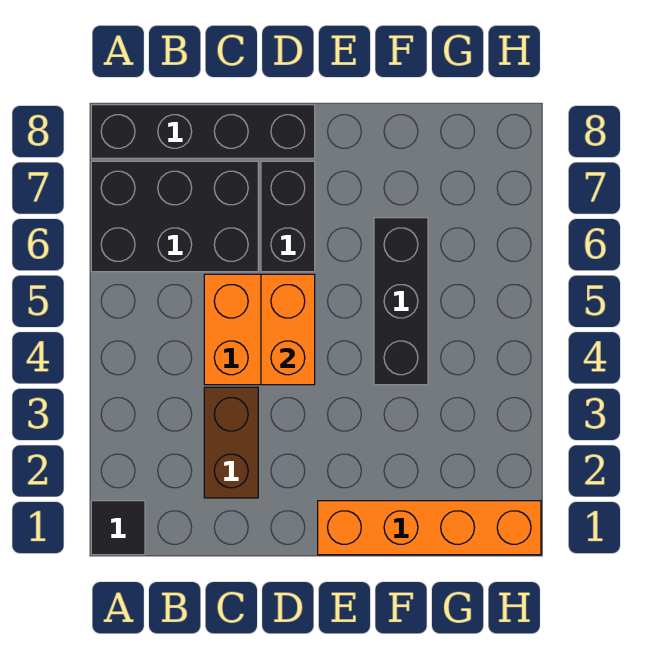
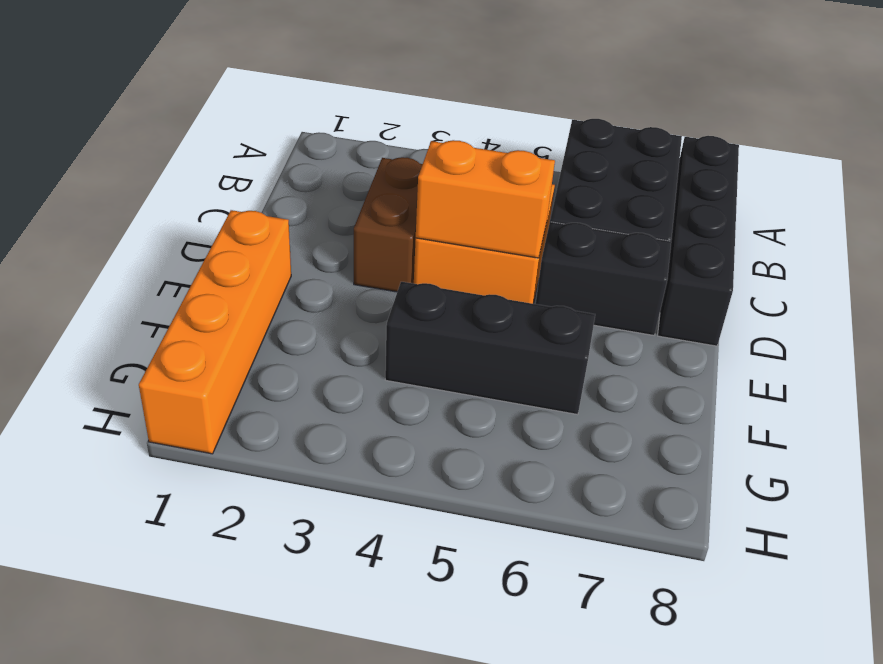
black tile A1 level 1 -> none
brown brick C2:C3 level 1 -> brown brick C3:D3 level 1

